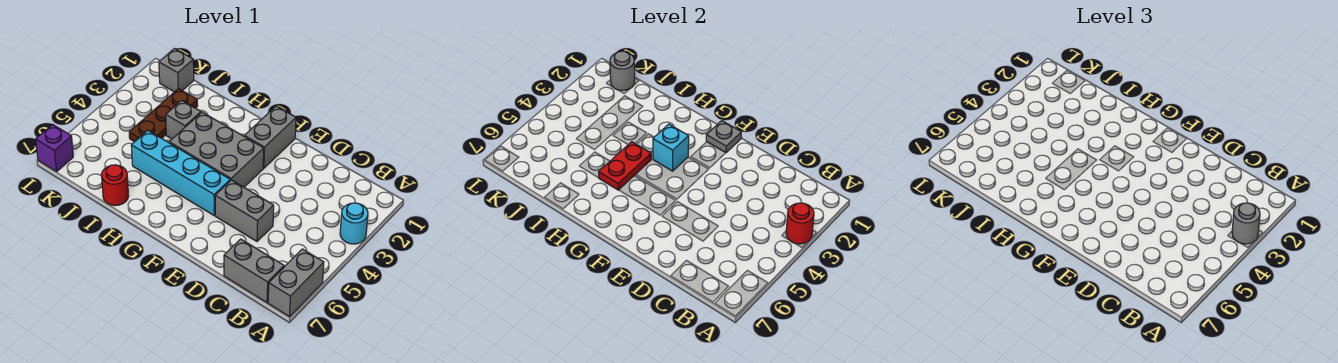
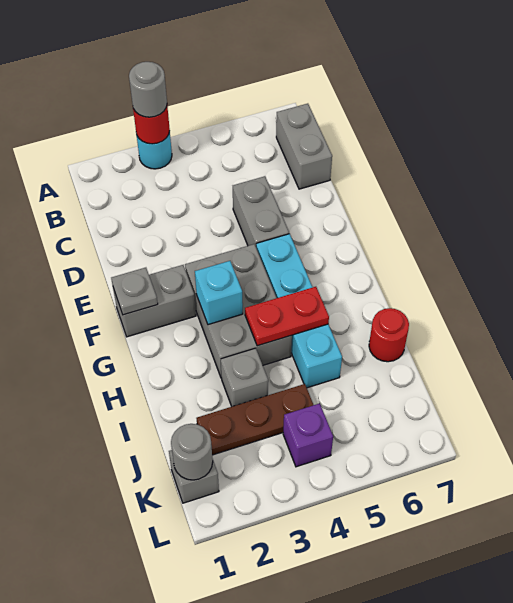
grey brick A6:A7 level 1 -> none
purple brick L7 level 1 -> purple brick K4 level 1

